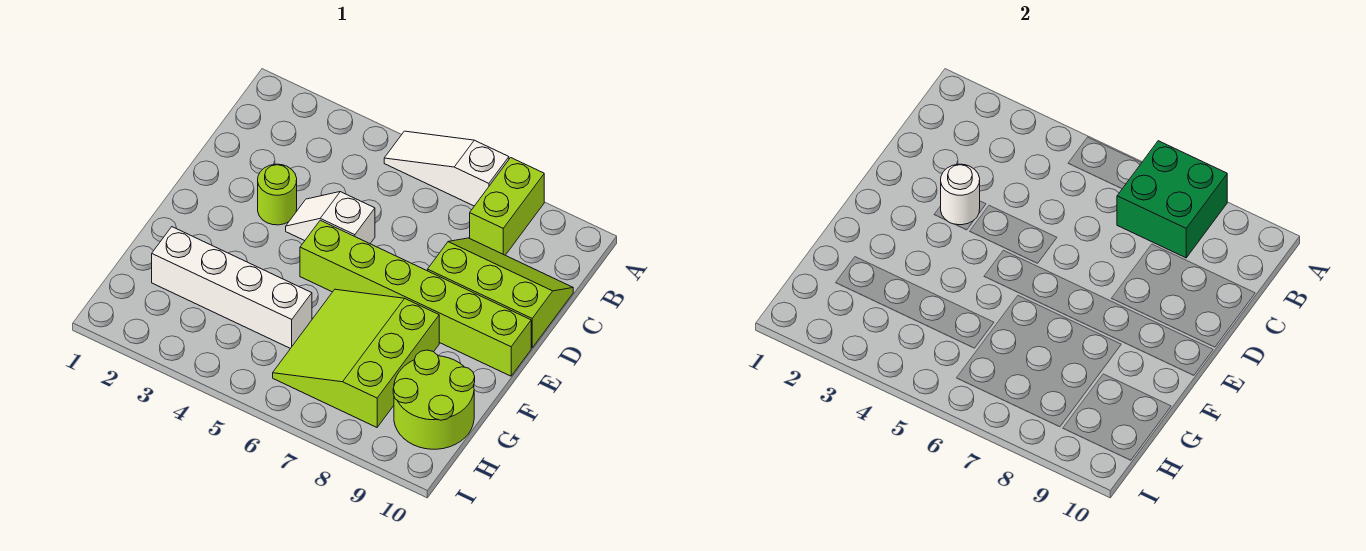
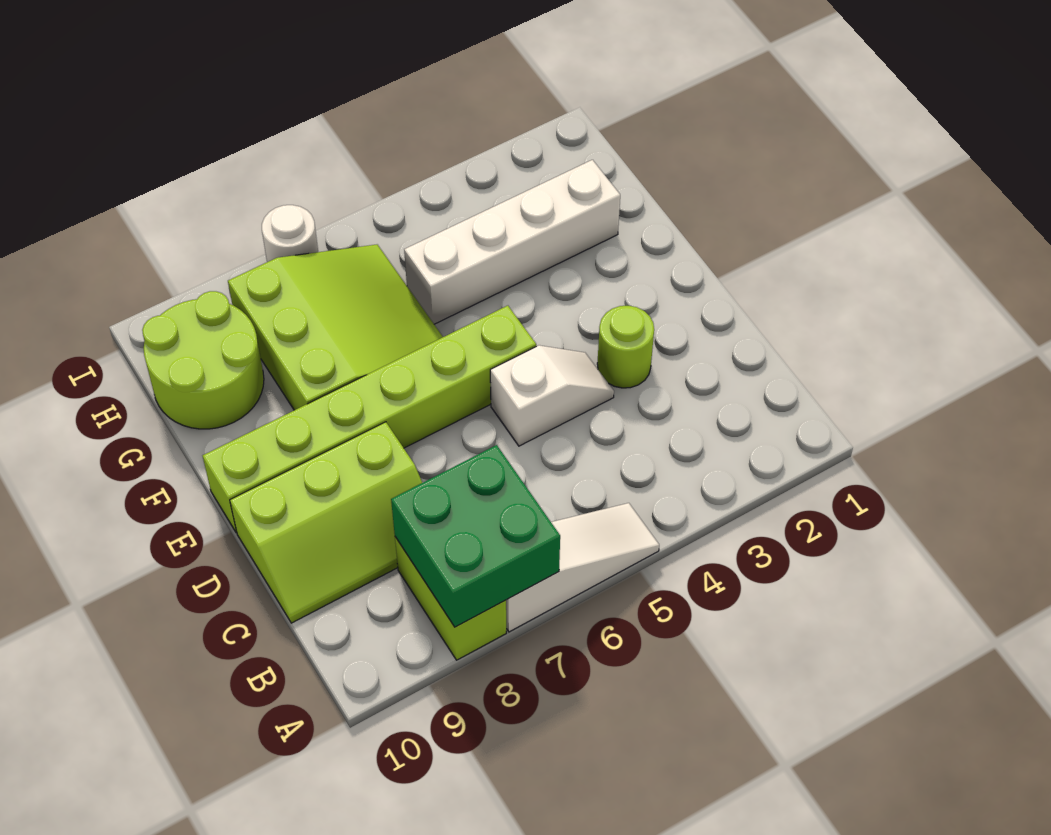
white round brick D3 level 2 -> white round brick I7 level 1

